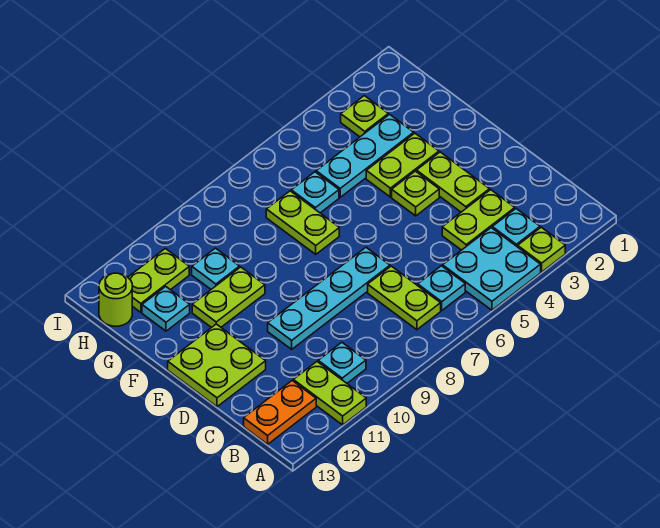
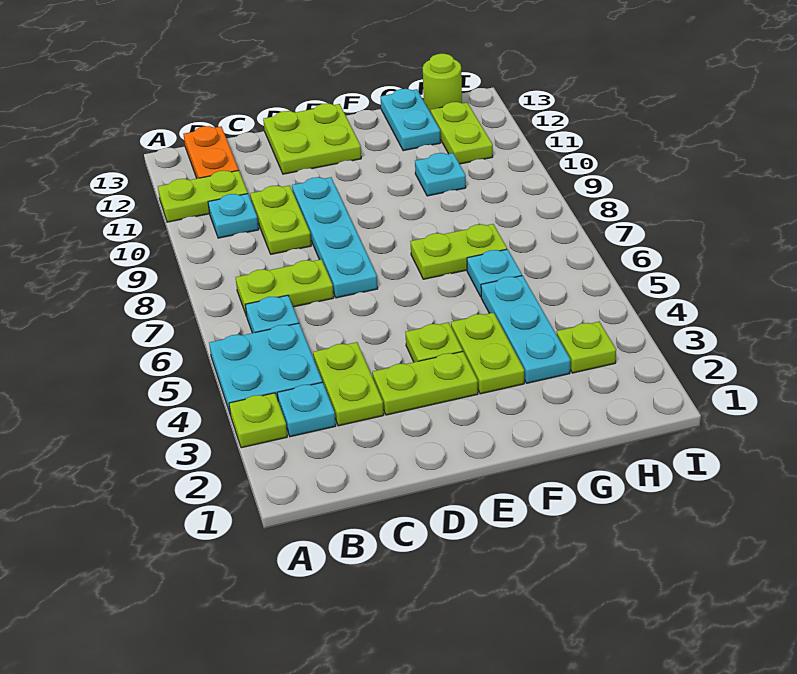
lime plate F10:F11 level 1 -> lime plate C9:C10 level 1
cyan plate G12 level 1 -> cyan plate G12:G13 level 1

